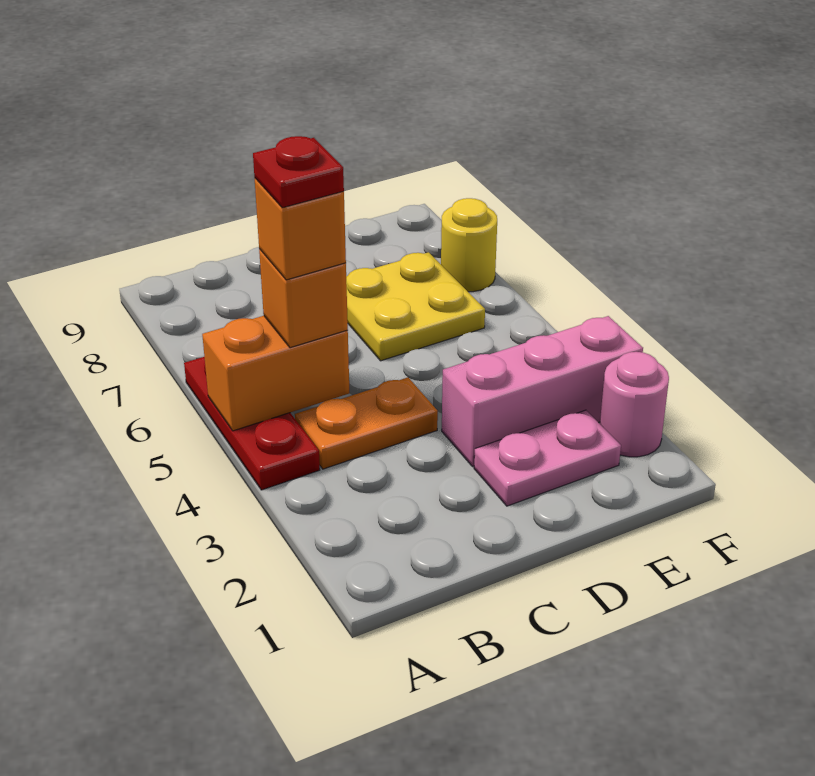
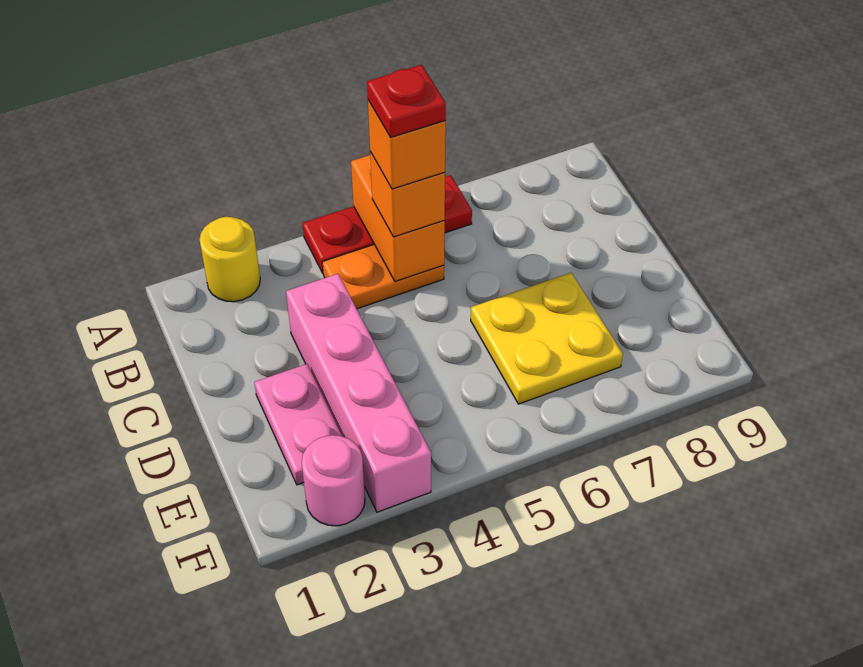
orange plate B4:C4 level 1 -> orange plate B4:B5 level 1
pink brick D3:F3 level 1 -> pink brick C3:F3 level 1
yellow round brick F7 level 1 -> yellow round brick A2 level 1

